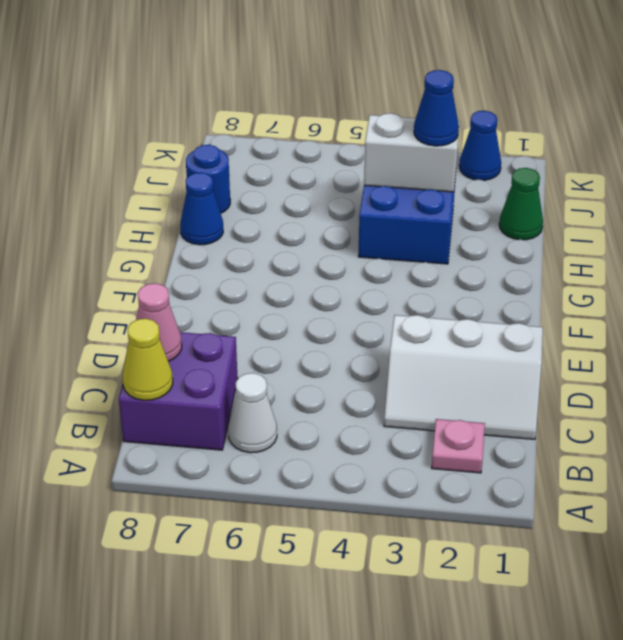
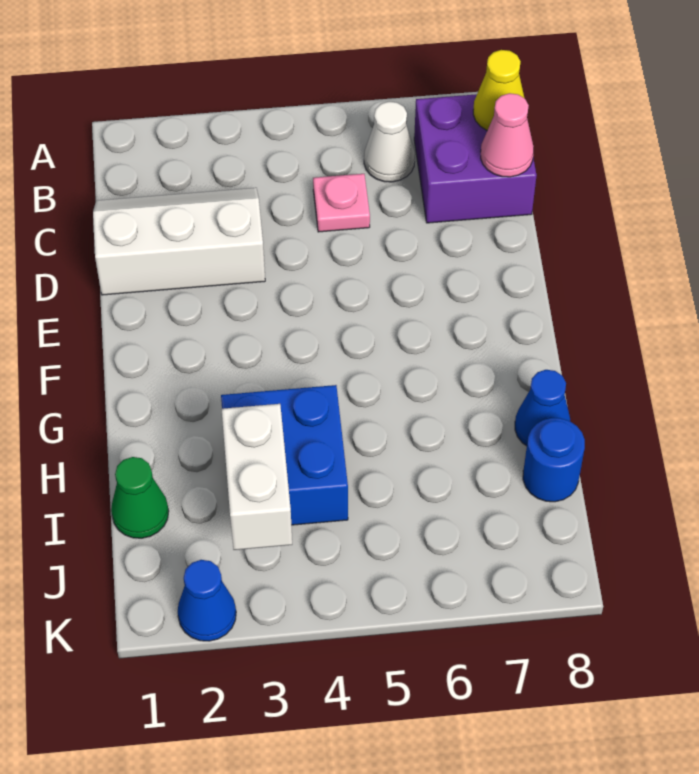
pink plate B2 level 1 -> pink plate C5 level 1
white brick I3:I4 level 2 -> white brick I3:J3 level 2
blue cone I3 level 3 -> none

